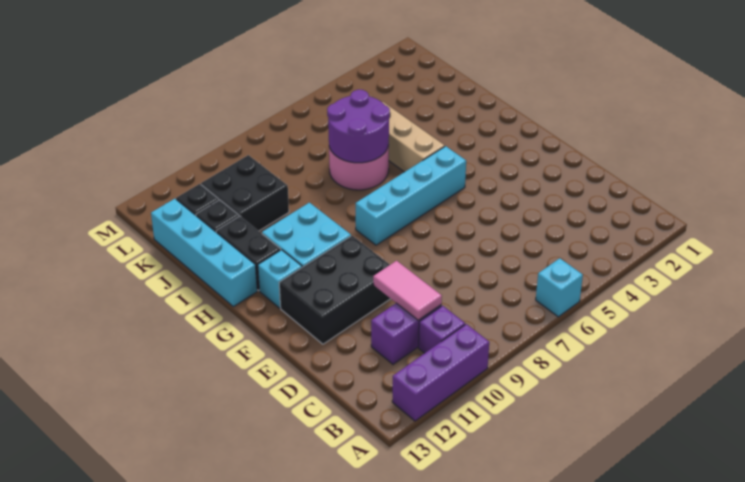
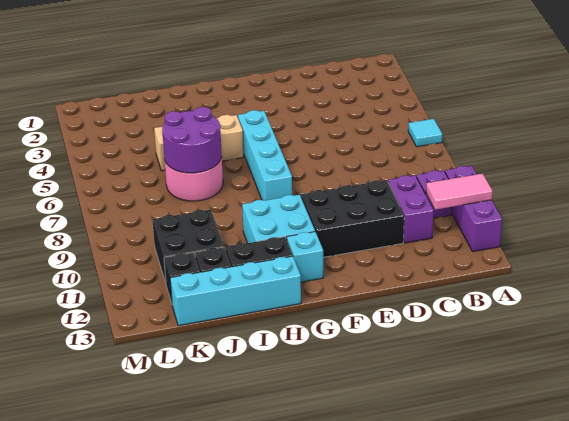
cyan brick A6 level 1 -> cyan tile A6 level 1
pink tile C10:D10 level 2 -> pink tile A11:B11 level 2
black brick E10:F12 level 1 -> black brick D10:F11 level 1

